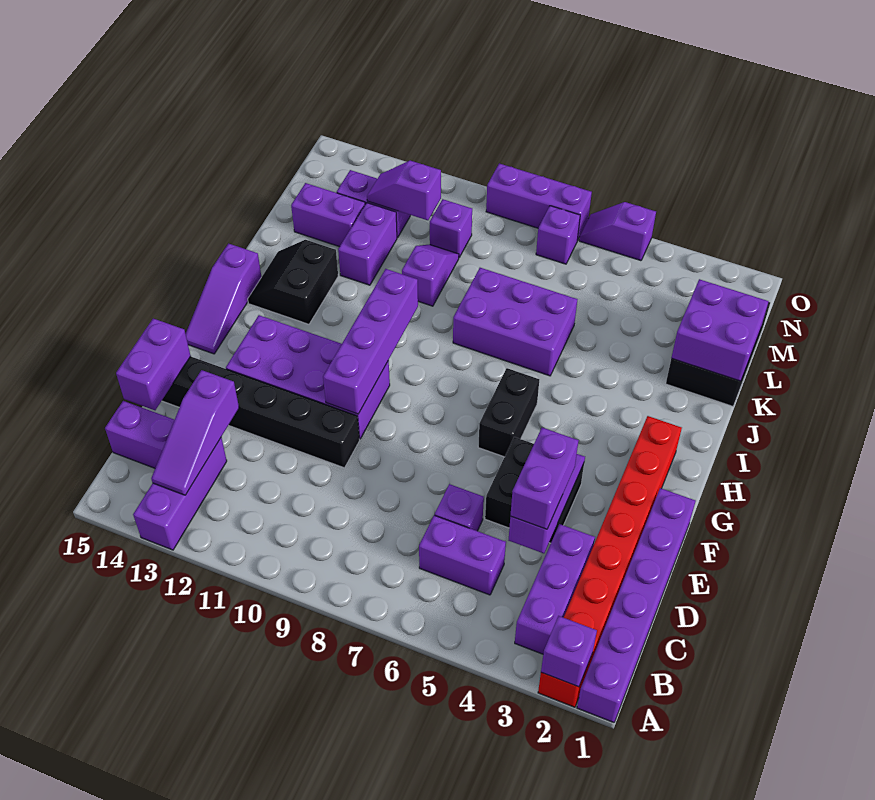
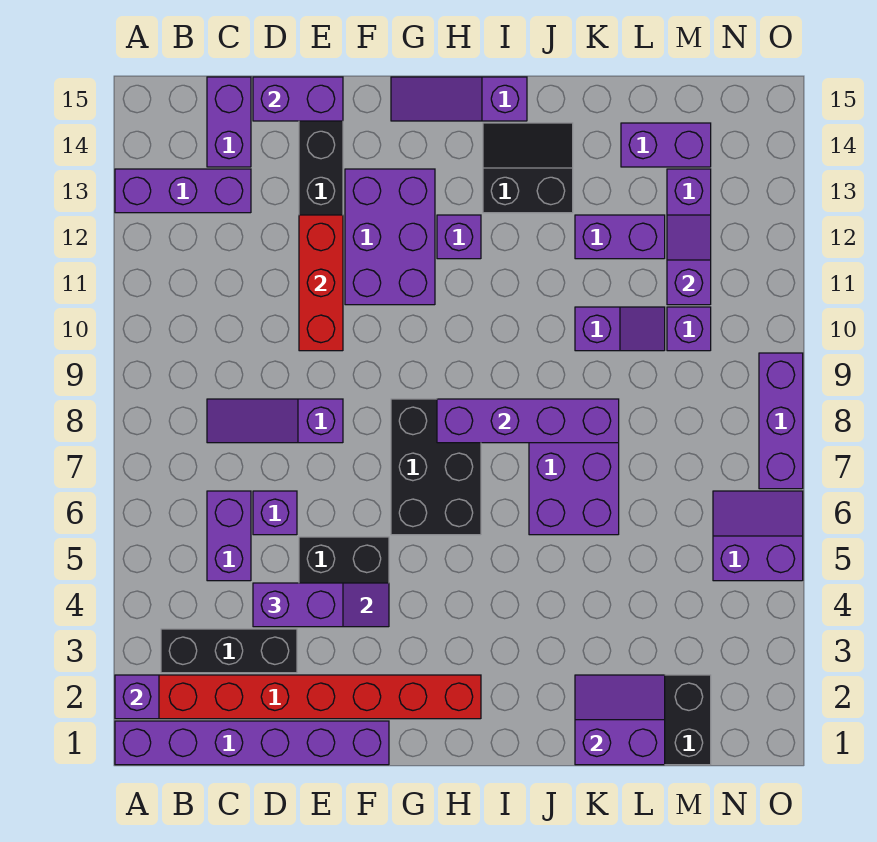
purple brick B3:D3 level 1 -> black brick B3:D3 level 1
purple slope B13:D13 level 2 top D -> purple slope C8:E8 level 1 top E
none -> red brick E10:E12 level 2
purple brick F10:G13 level 1 -> purple brick F11:G13 level 1
purple brick F10:I10 level 2 -> purple brick H8:K8 level 2
black brick G6:H6 level 1 -> black brick G6:H8 level 1
purple brick K1:L2 level 2 -> purple slope K1:L2 level 2 top 1
purple brick L13:L14 level 1 -> purple brick L14:M14 level 1
purple brick N7 level 1 -> purple brick H12 level 1
purple slope O5:O6 level 1 top 5 -> purple slope N5:O6 level 1 top 5

